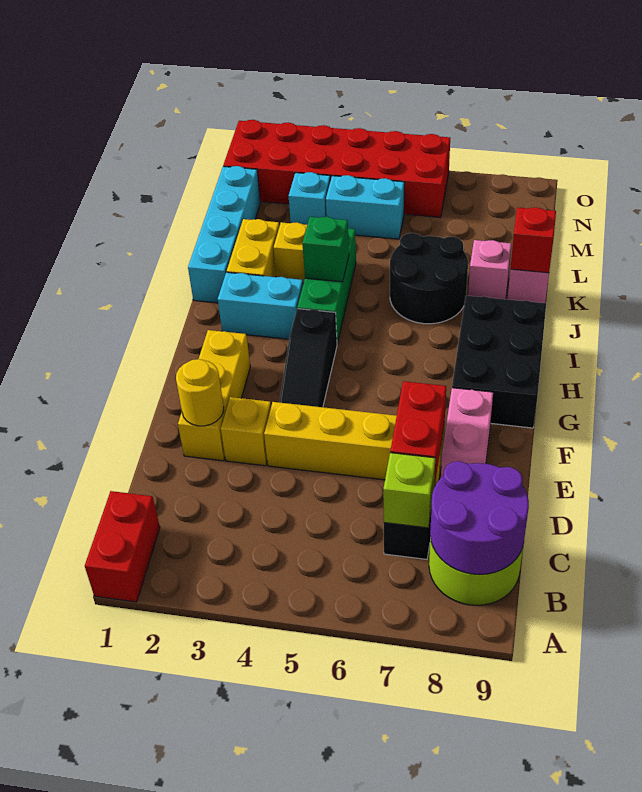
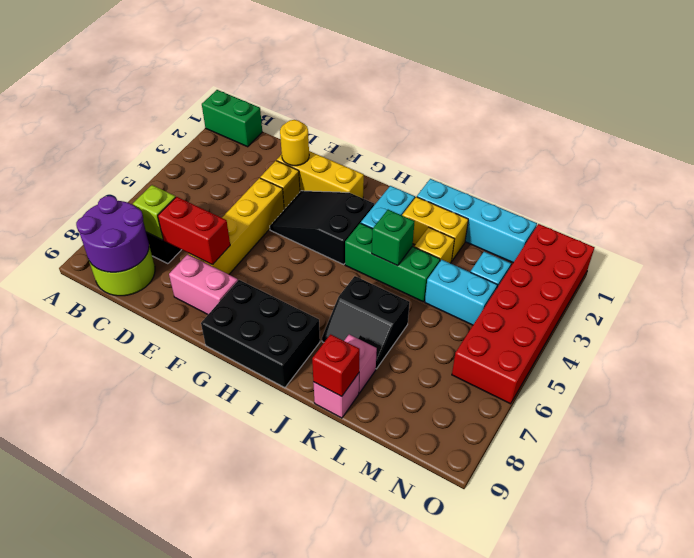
red brick A1:B1 level 1 -> green brick A1:B1 level 1
black slope F4:H4 level 1 top H -> black slope F3:H4 level 1 top H
black round brick J6:K7 level 1 -> black slope J6:K7 level 1 top 6
cyan brick M4:M5 level 1 -> cyan brick L4:M4 level 1

